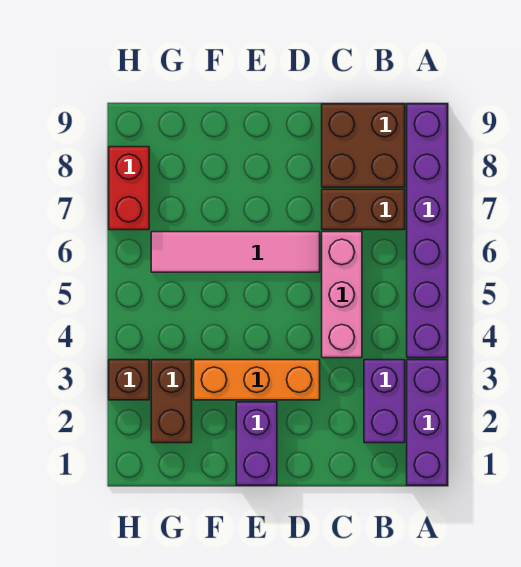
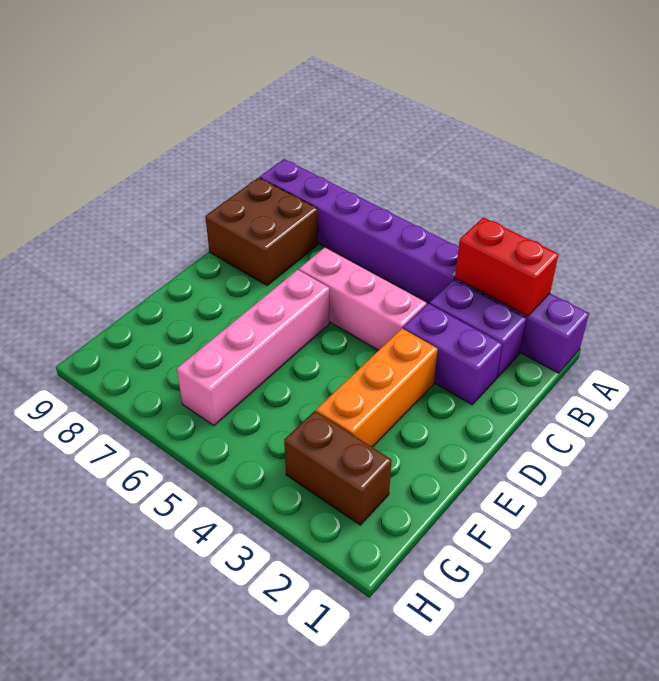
brown brick B7:C7 level 1 -> none
pink tile D6:G6 level 1 -> pink brick D6:G6 level 1
purple brick E1:E2 level 1 -> purple brick C2:C3 level 1
brown brick H3 level 1 -> none
red brick H7:H8 level 1 -> red brick A2:A3 level 2

